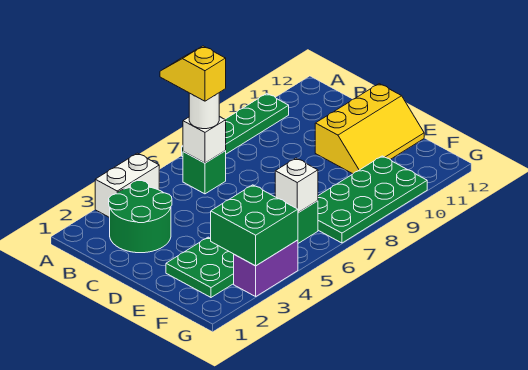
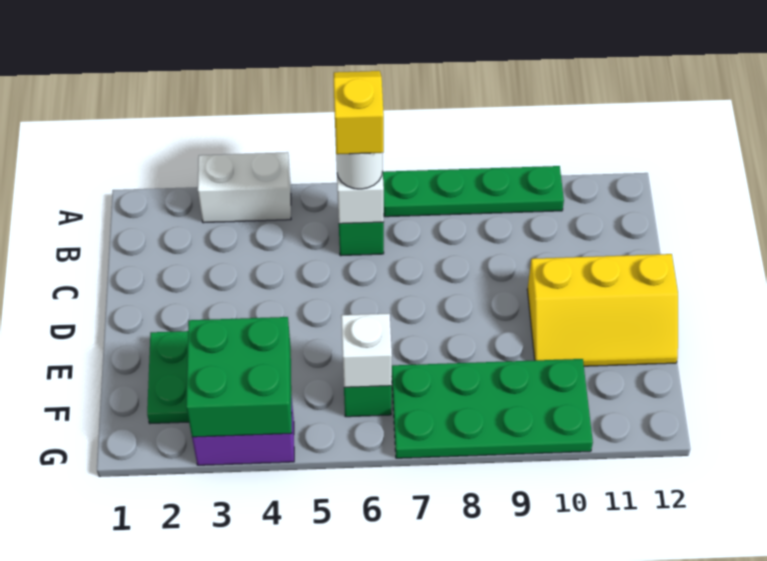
green round brick B2:C3 level 1 -> none

